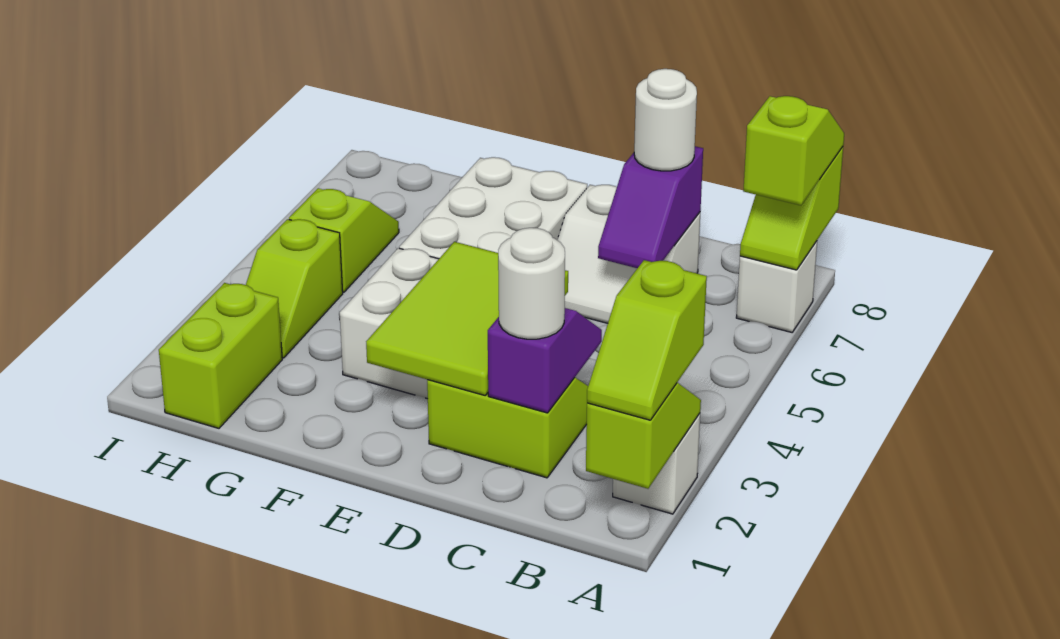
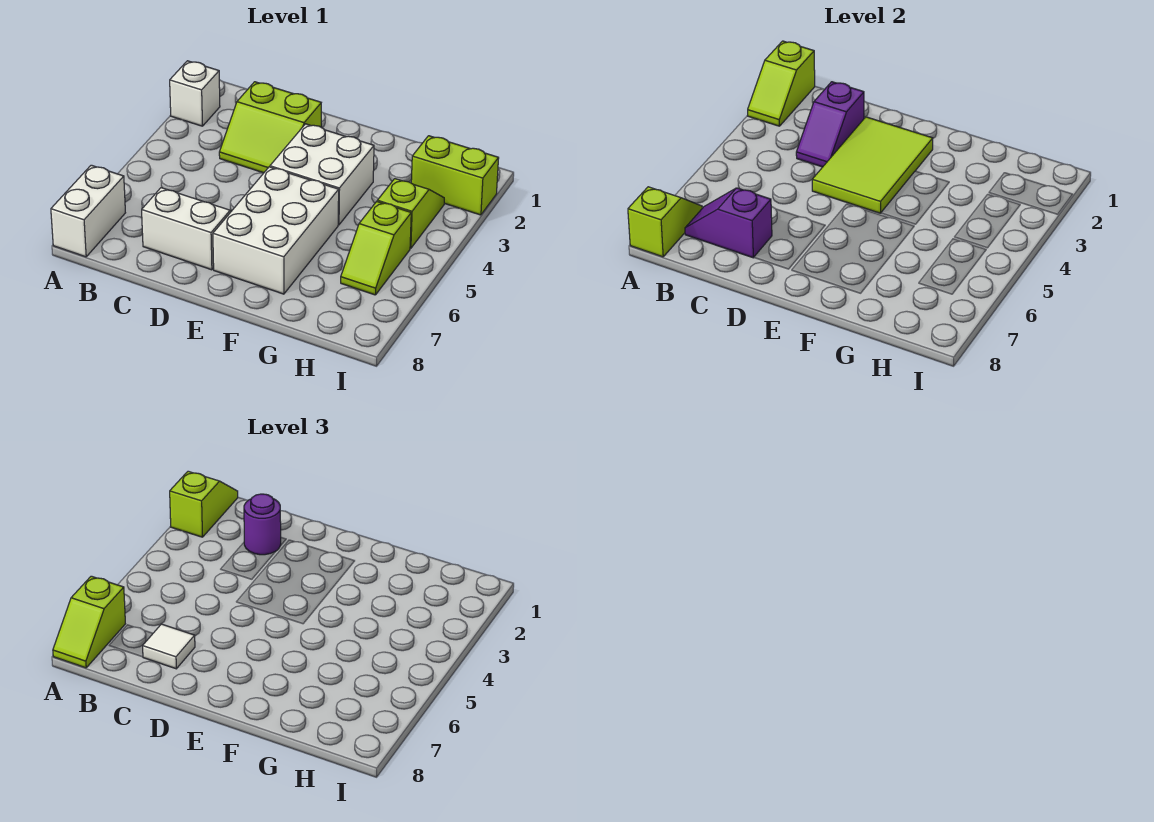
white brick A7 level 1 -> white brick A7:A8 level 1
white round brick C2 level 3 -> purple round brick C2 level 3
purple slope C6:C7 level 2 top 7 -> purple slope B7:C7 level 2 top C
white round brick C7 level 3 -> white tile C7 level 3
lime brick H1:H2 level 1 -> lime brick H2:I2 level 1

